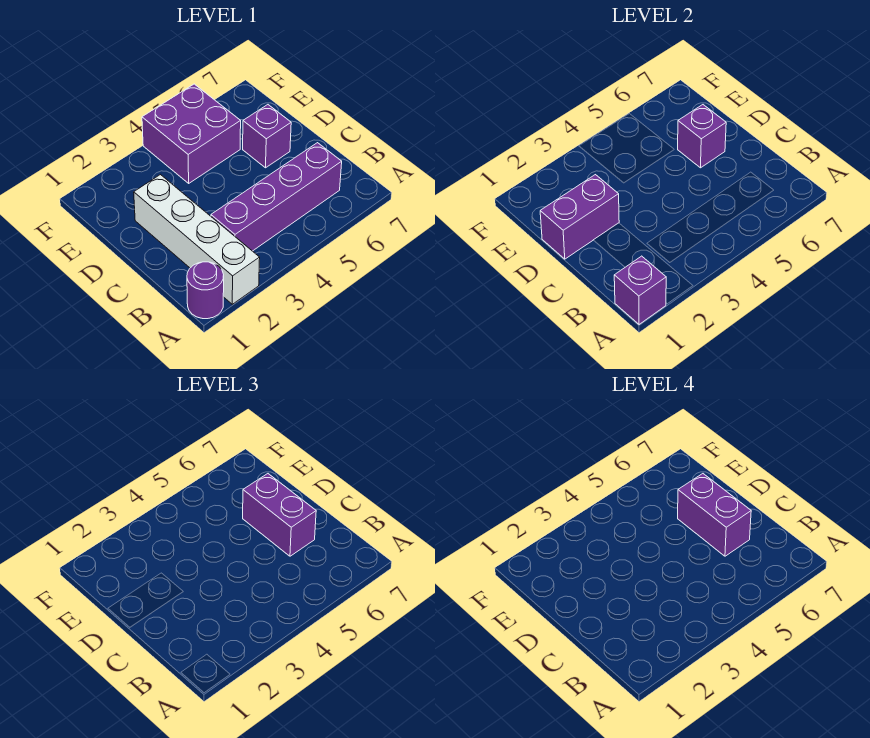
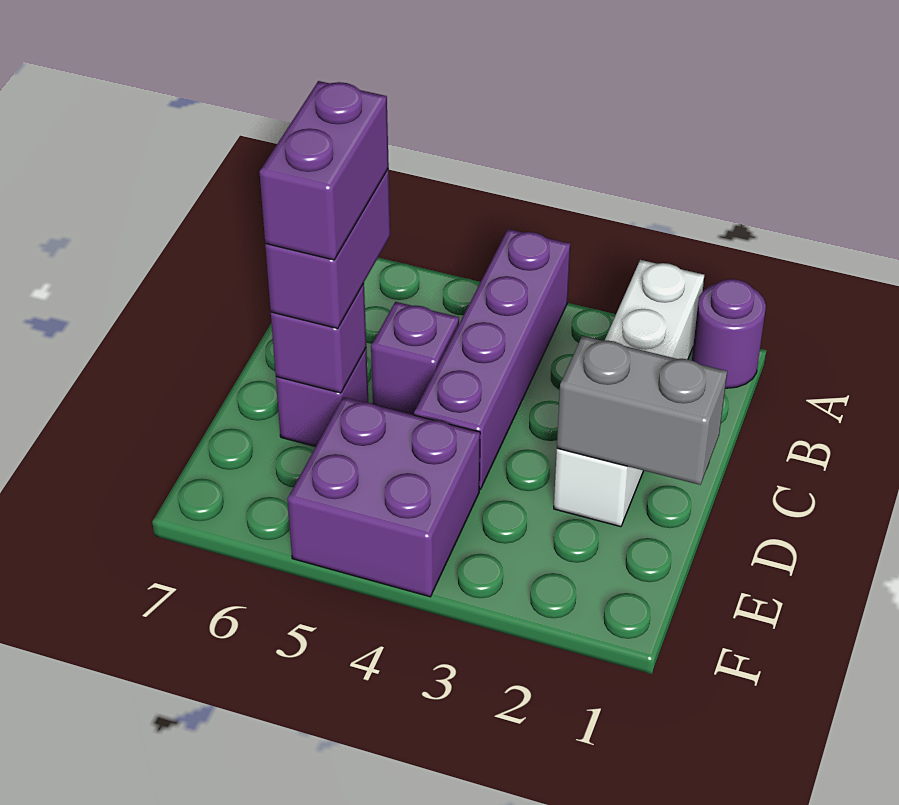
purple brick A1 level 2 -> purple brick C5 level 1
purple brick B3:B6 level 1 -> purple brick A4:D4 level 1
purple brick D1:D2 level 2 -> grey brick D1:D2 level 2

